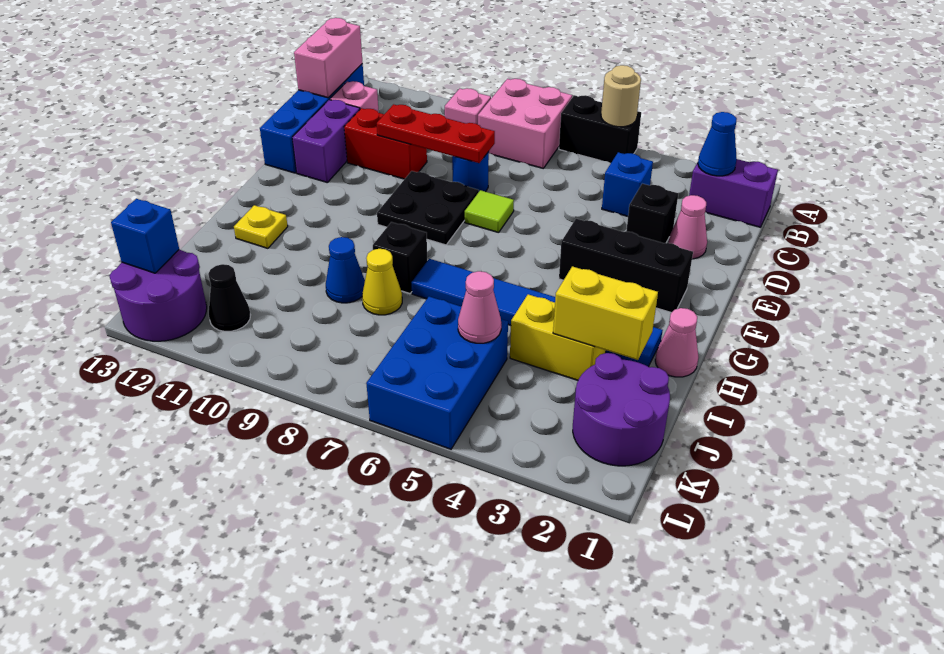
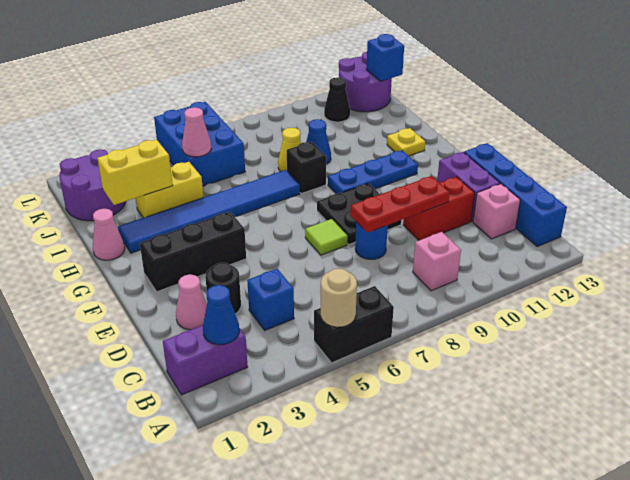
pink brick A7:B8 level 1 -> none
pink brick B13:C13 level 2 -> none
black brick D3 level 1 -> black round brick D3 level 1
none -> blue plate G9:G11 level 1

